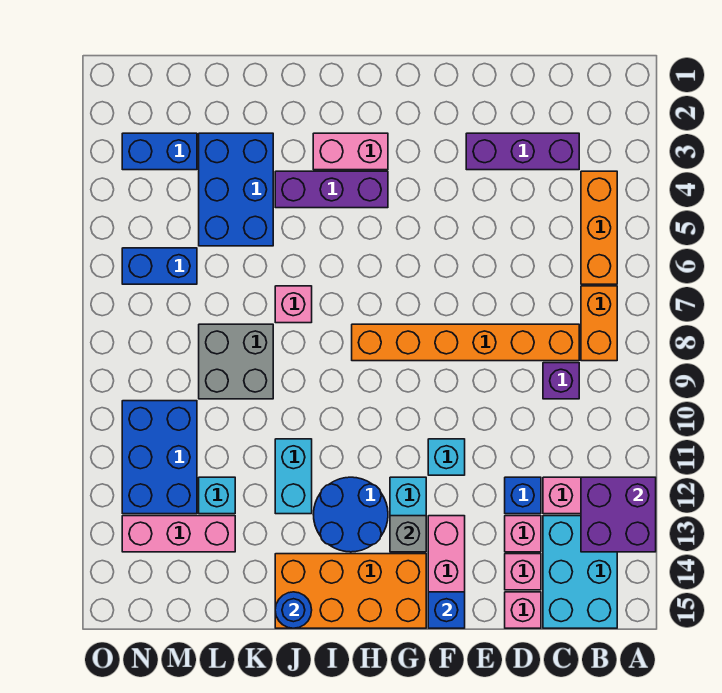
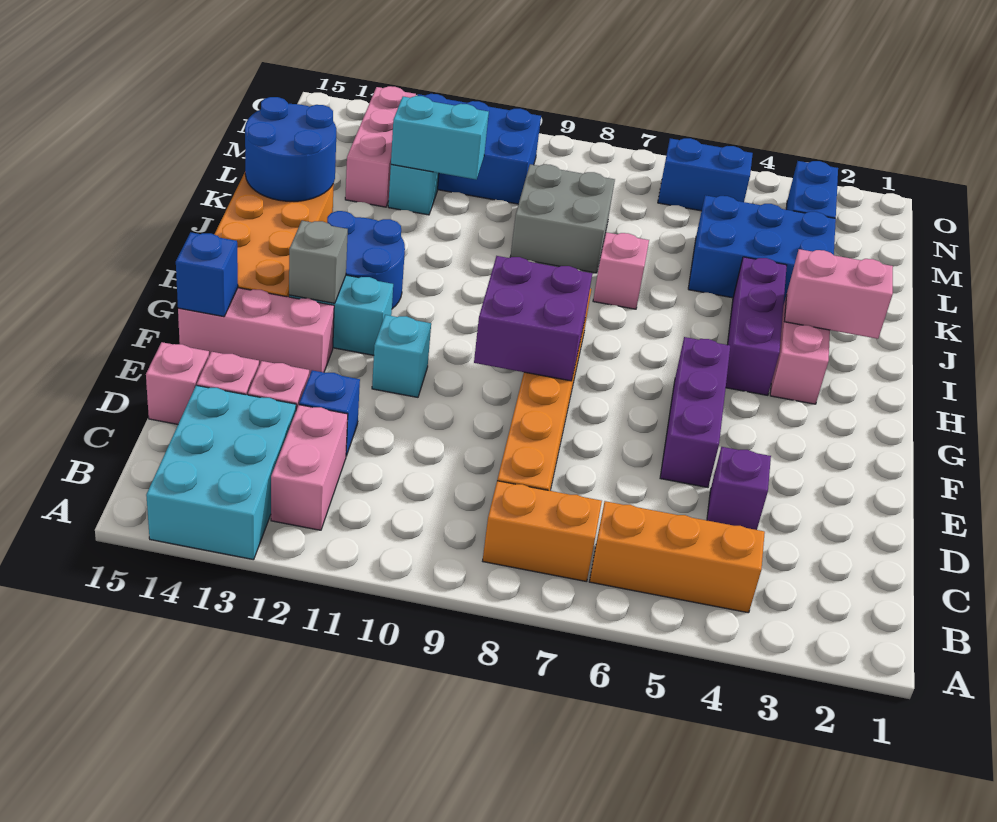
purple brick A12:B13 level 2 -> purple brick F8:G9 level 2
cyan brick B13:C15 level 1 -> cyan brick A13:C14 level 1
purple brick C3:E3 level 1 -> purple brick E5:G5 level 1
purple brick C9 level 1 -> purple brick D4 level 1
none -> pink brick I2:I3 level 2
cyan brick J11:J12 level 1 -> cyan brick L11:L12 level 2
blue round brick J15 level 2 -> blue round brick J14:K15 level 2
blue brick M6:N6 level 1 -> blue brick N5:N6 level 1

